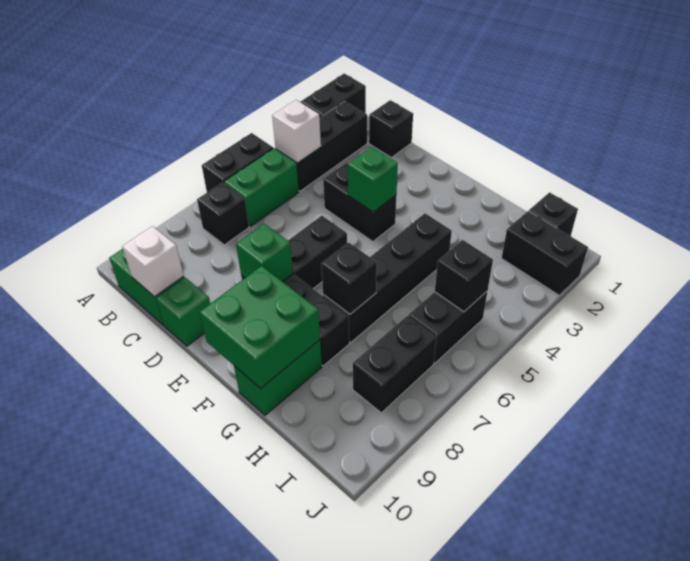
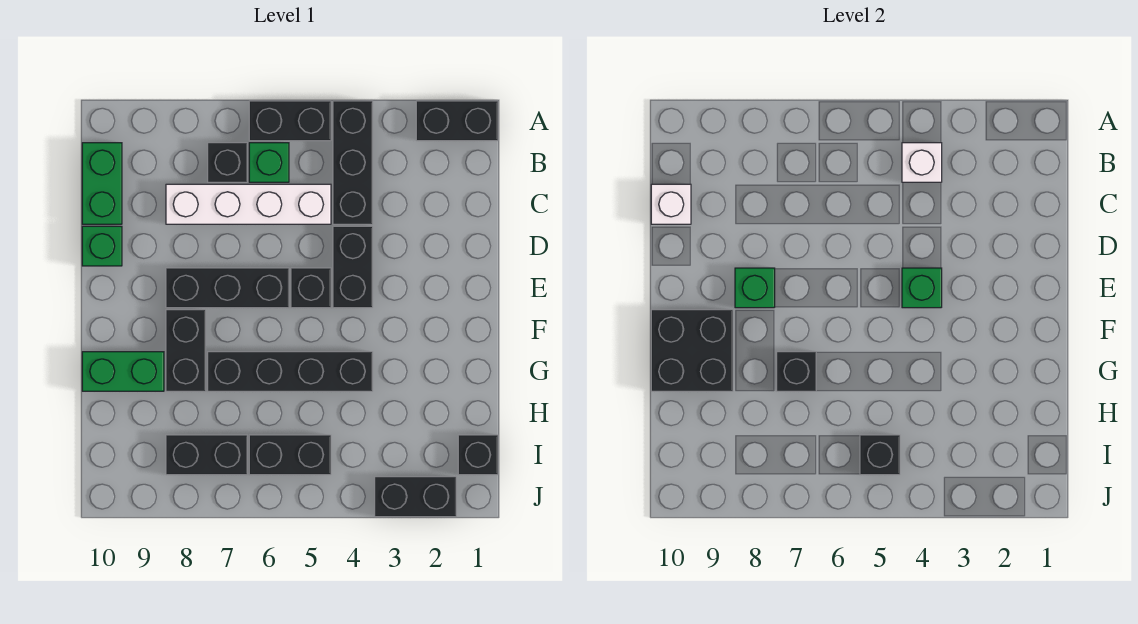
black brick B2:B4 level 1 -> black brick A4:C4 level 1
green brick B5:B6 level 1 -> green brick B6 level 1
black brick C1 level 1 -> black brick E5 level 1
none -> white brick C5:C8 level 1
green brick F9:G10 level 2 -> black brick F9:G10 level 2
black brick I2:J2 level 1 -> black brick J2:J3 level 1

